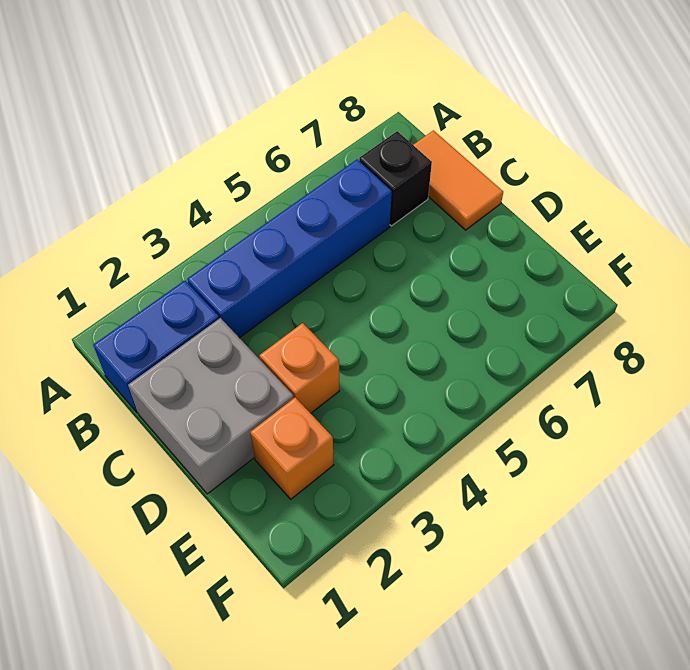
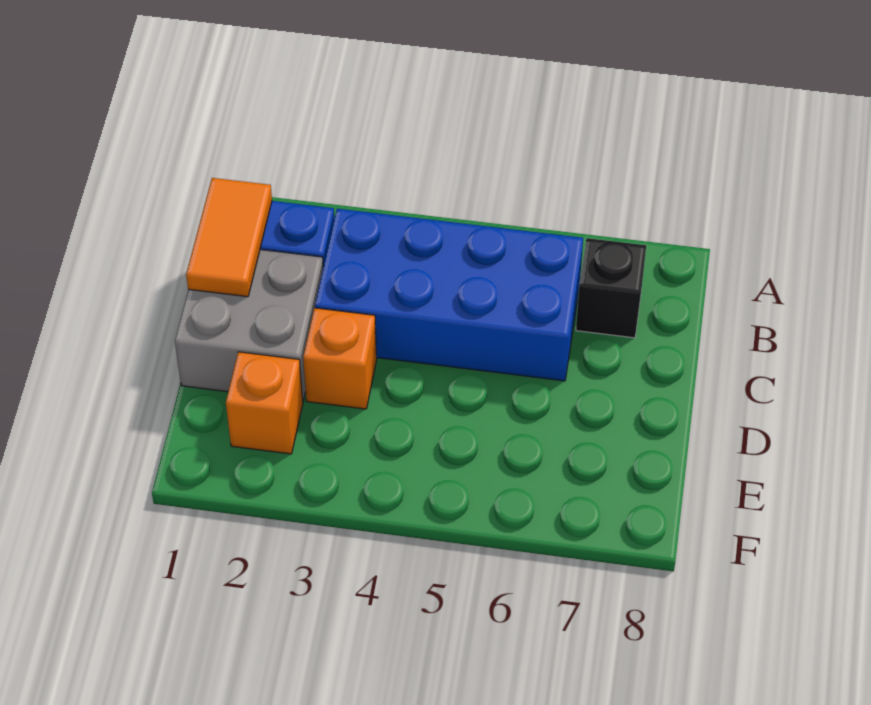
blue brick B3:B6 level 1 -> blue brick B3:C6 level 1
orange tile B8:C8 level 1 -> orange tile B1:C1 level 2

